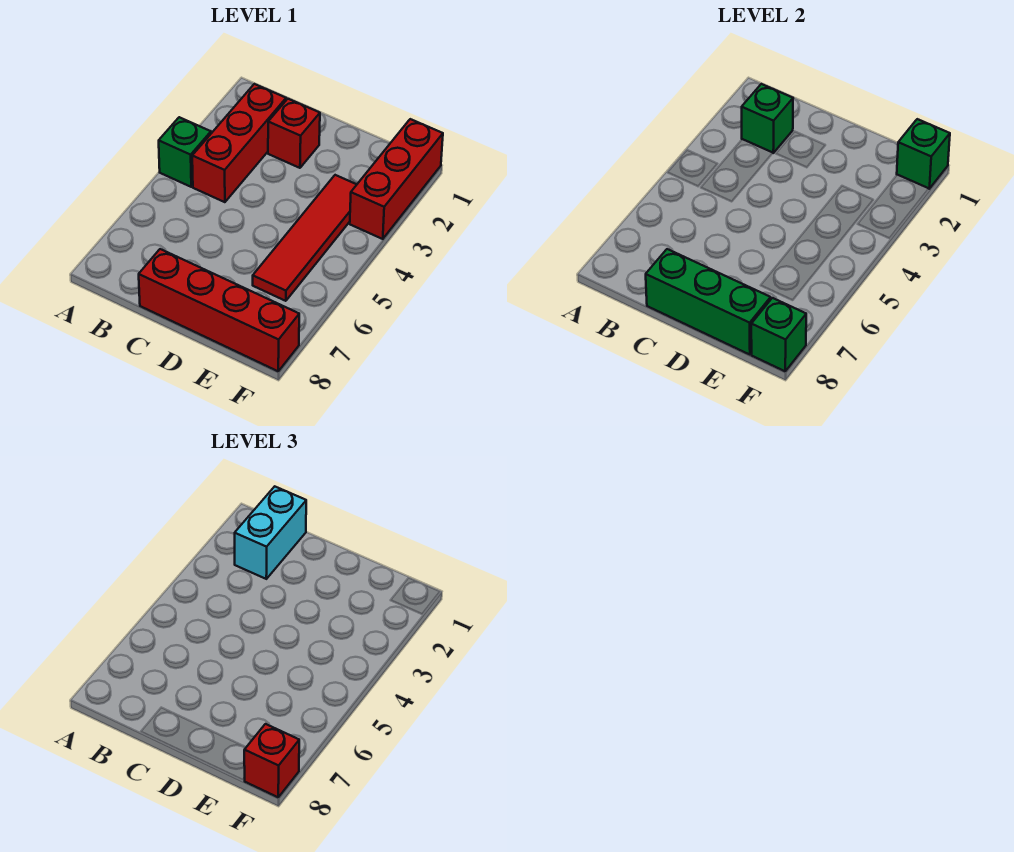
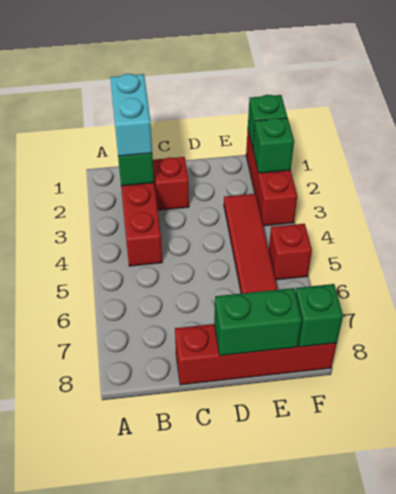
green brick A4 level 1 -> green brick F2 level 2
green brick C8:E8 level 2 -> green brick D8:E8 level 2
red brick F8 level 3 -> red brick F5 level 1

